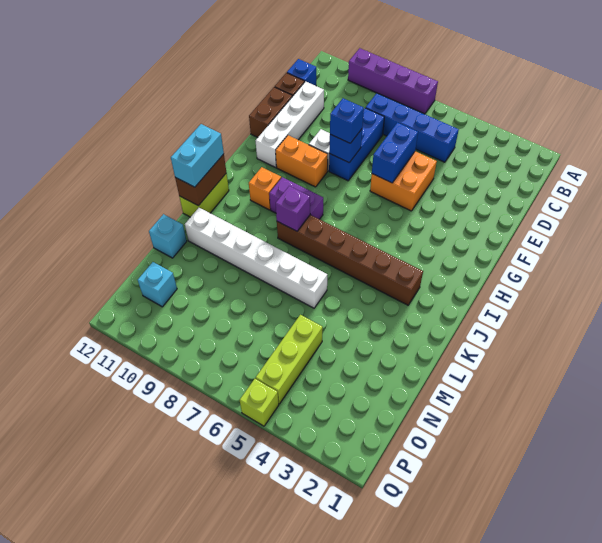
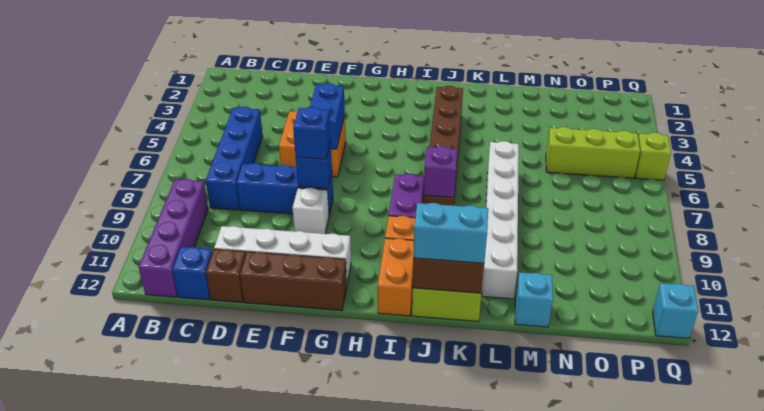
purple brick A7:A10 level 1 -> purple brick B9:B12 level 1
blue brick E6:F6 level 2 -> blue brick F5:F6 level 2
brown brick E12:F12 level 1 -> brown brick E12:G12 level 1
orange brick G9:G10 level 1 -> orange brick I11:I12 level 1
cyan brick O11 level 1 -> cyan brick Q12 level 1

